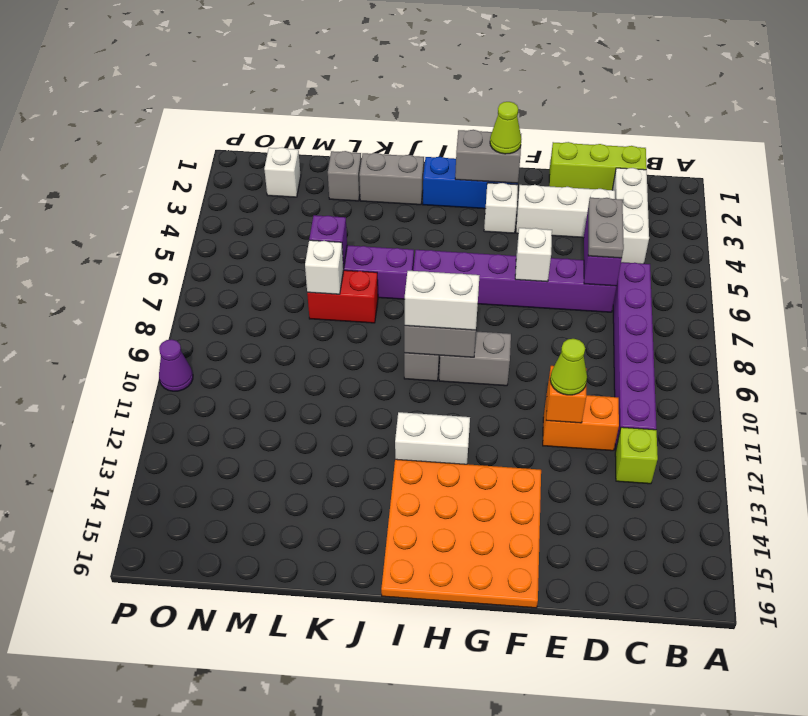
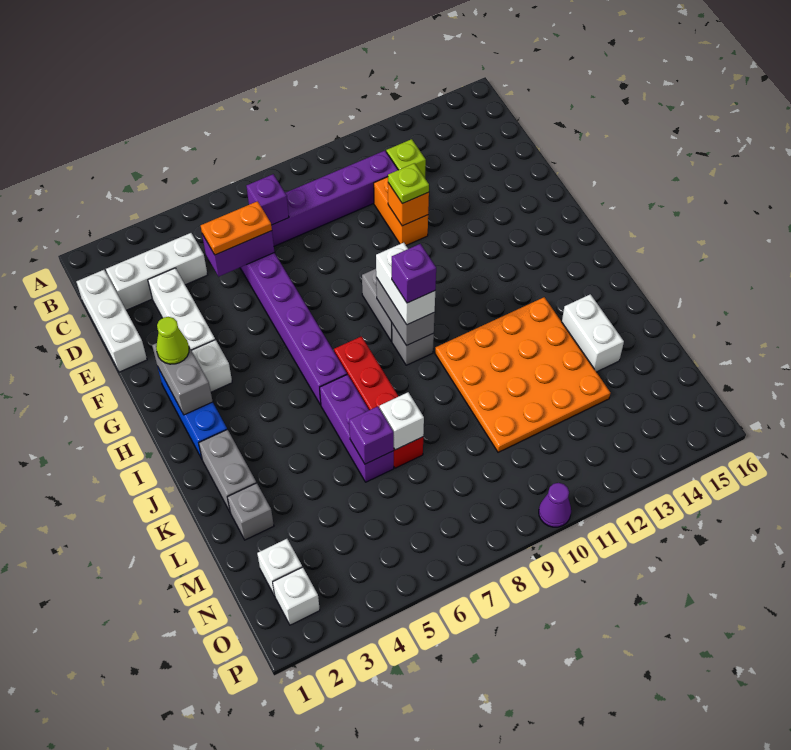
lime brick C1:E1 level 1 -> white brick C1:E1 level 1
none -> purple brick C7 level 2
grey plate D5:D6 level 3 -> orange plate D5:D6 level 3
lime cone E11 level 3 -> lime plate E11 level 3
white brick F6 level 2 -> white brick O2 level 1
orange plate F13:I16 level 1 -> orange plate J10:M13 level 1
white brick H12:I12 level 1 -> white brick K14:L14 level 1
none -> purple brick I9 level 4
red brick K7:L7 level 1 -> red brick I7:L7 level 1

